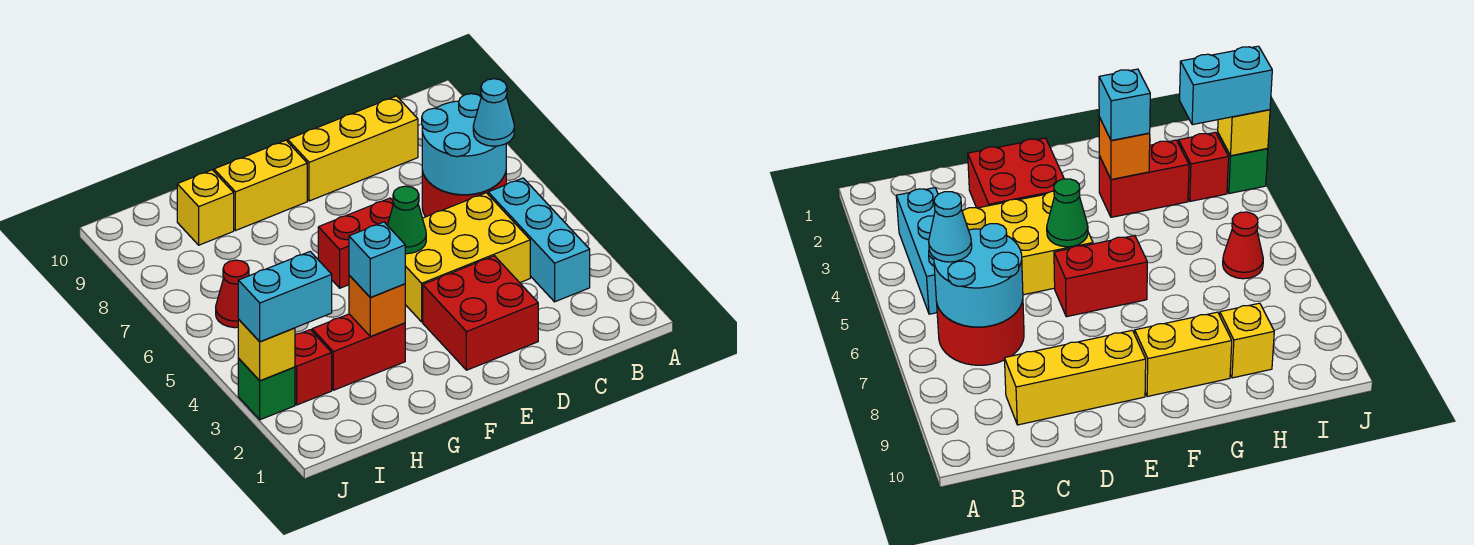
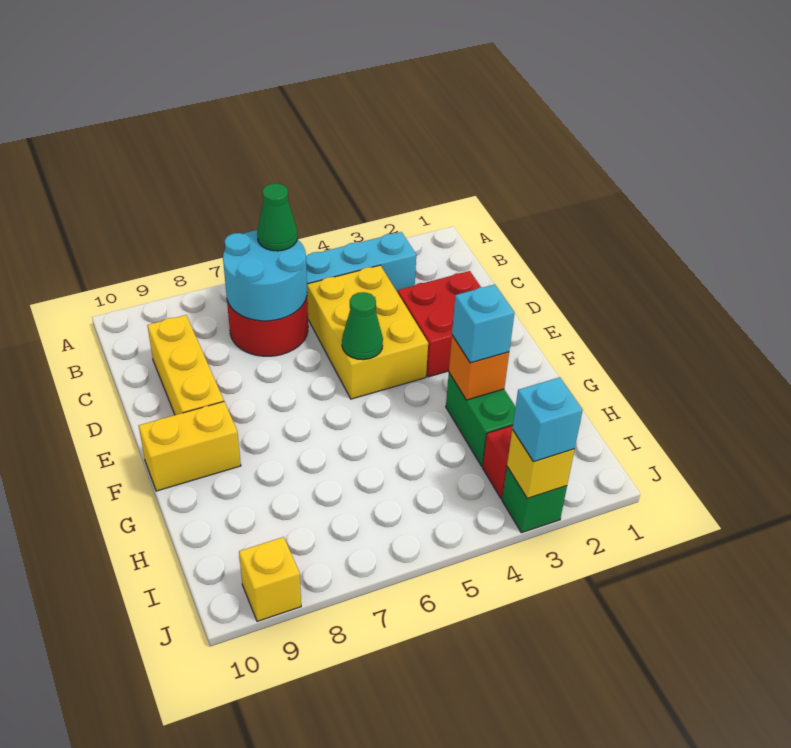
cyan cone B6 level 3 -> green cone B6 level 3
red brick E6:F6 level 1 -> none
yellow brick F9:G9 level 1 -> yellow brick F9:F10 level 1
red brick G3:H3 level 1 -> green brick G3:H3 level 1
yellow brick H9 level 1 -> yellow brick J9 level 1
cyan brick I3:J3 level 3 -> cyan brick J3 level 3
red cone I6 level 1 -> none

